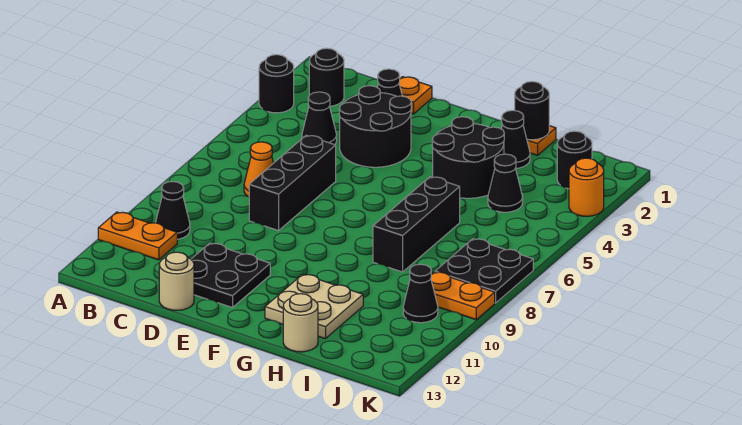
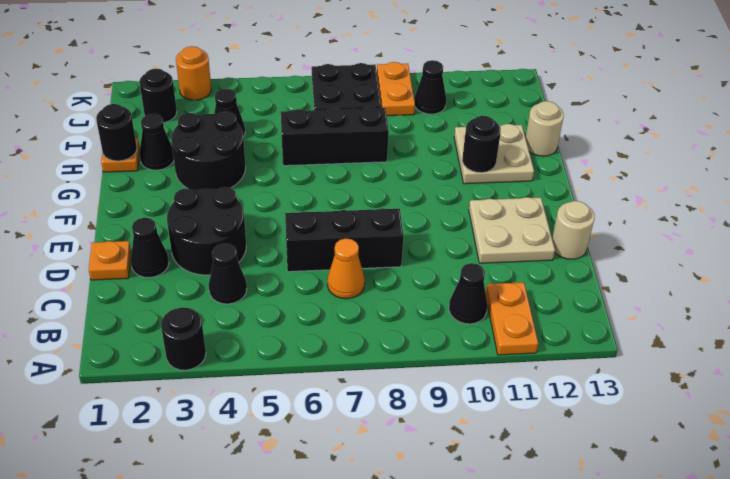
black round brick B2 level 1 -> black round brick G11 level 2
black plate D11:E12 level 1 -> tan plate D11:E12 level 1

